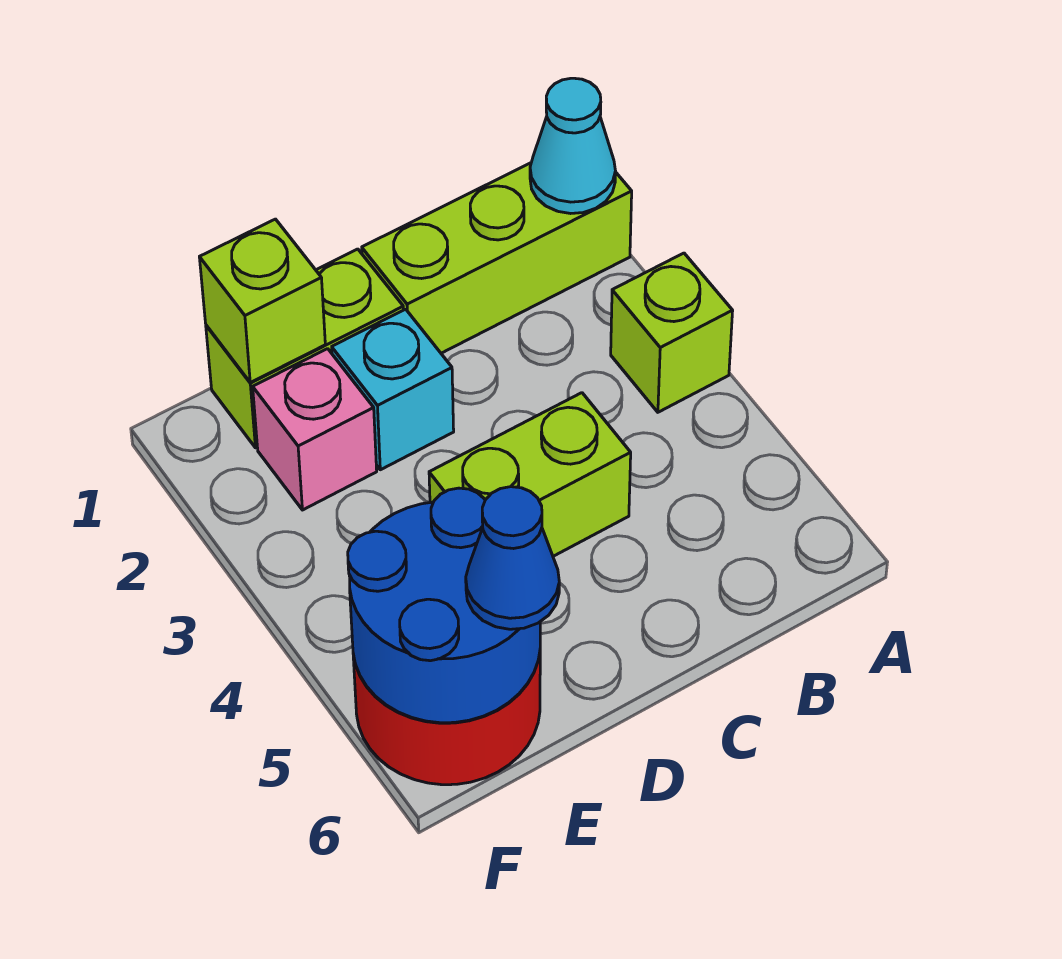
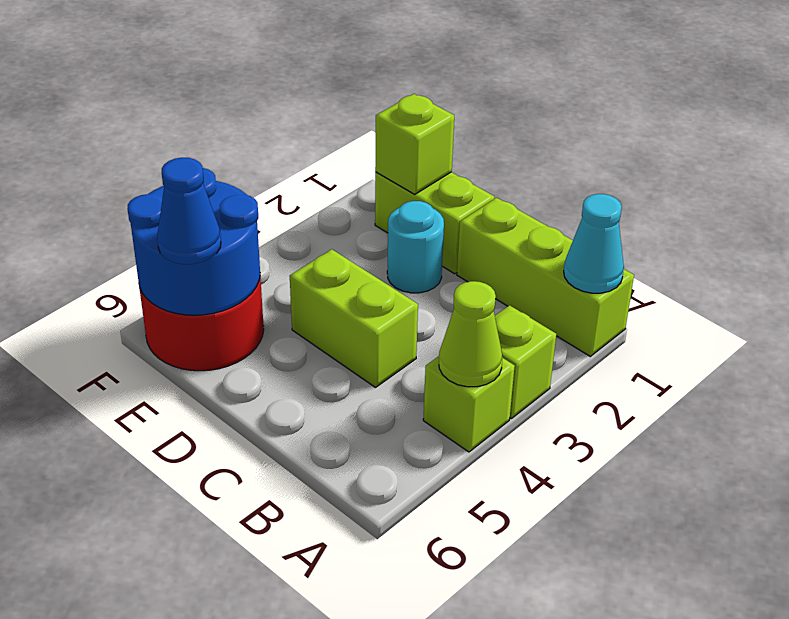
none -> lime brick A4 level 1
none -> lime cone A4 level 2
cyan brick D2 level 1 -> cyan round brick D2 level 1
pink brick E2 level 1 -> none

